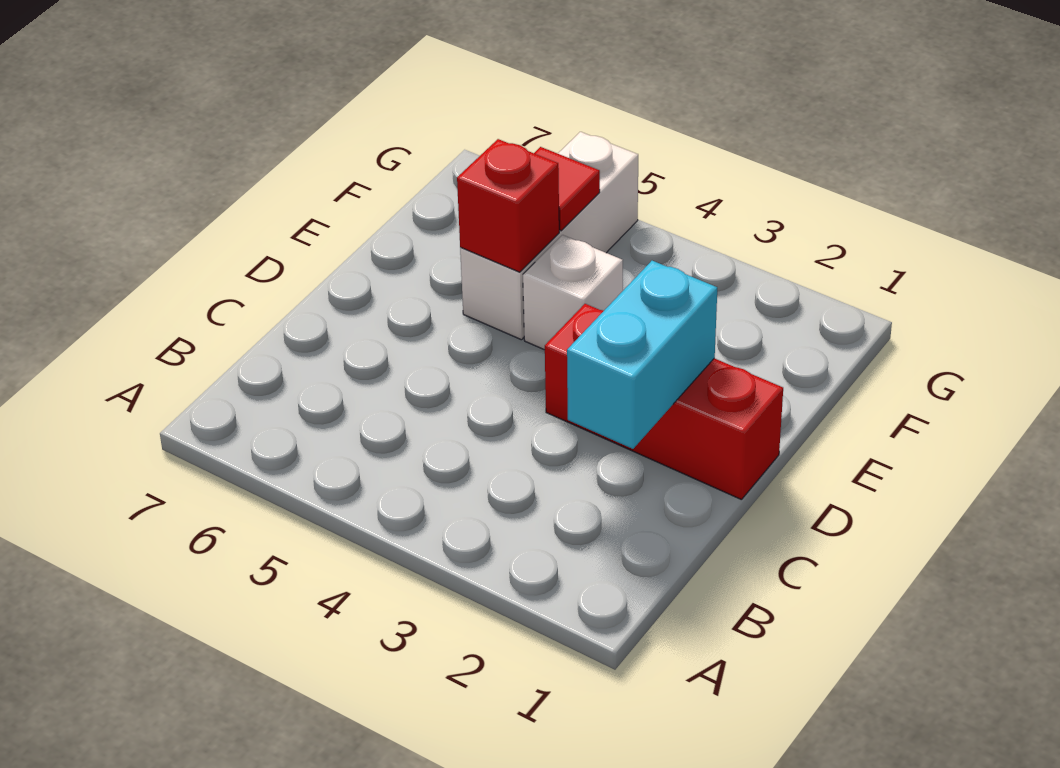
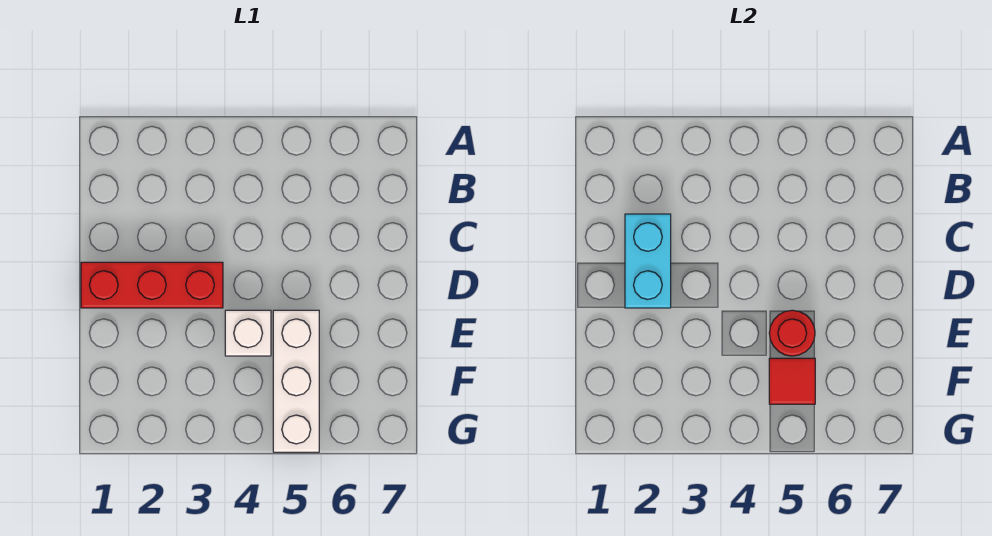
red brick E5 level 2 -> red round brick E5 level 2

